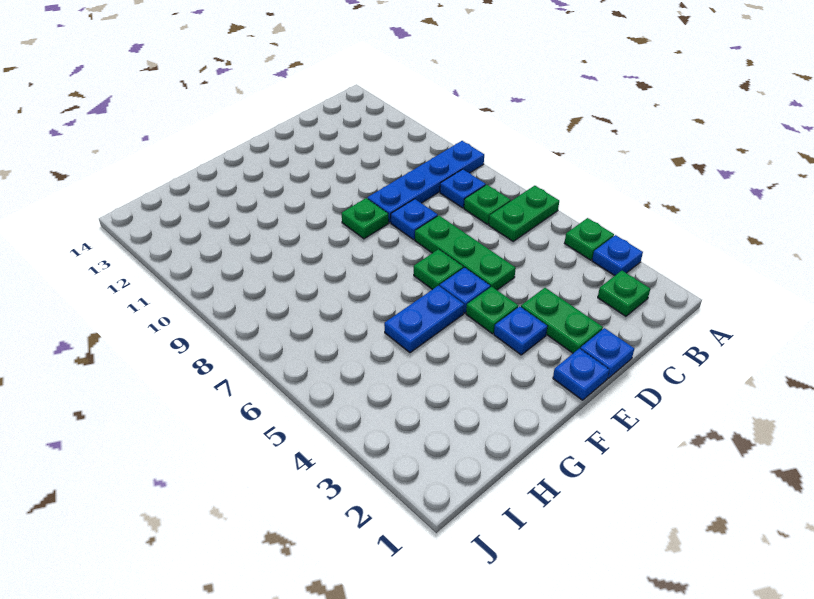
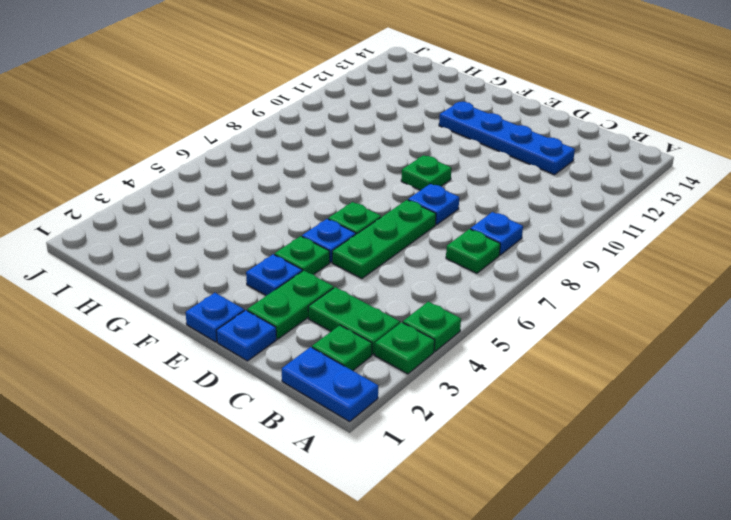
blue plate A3 level 1 -> green plate A3 level 1
green plate A6:B6 level 1 -> green plate B3:C3 level 1
blue plate A9:D9 level 1 -> blue plate C12:F12 level 1
blue plate F5:G5 level 1 -> blue plate A1:B1 level 1

